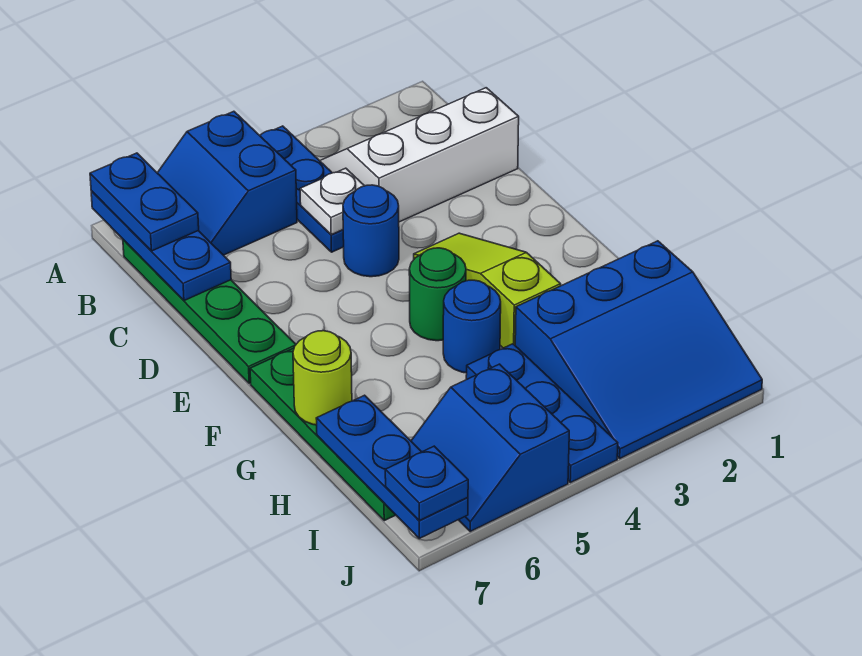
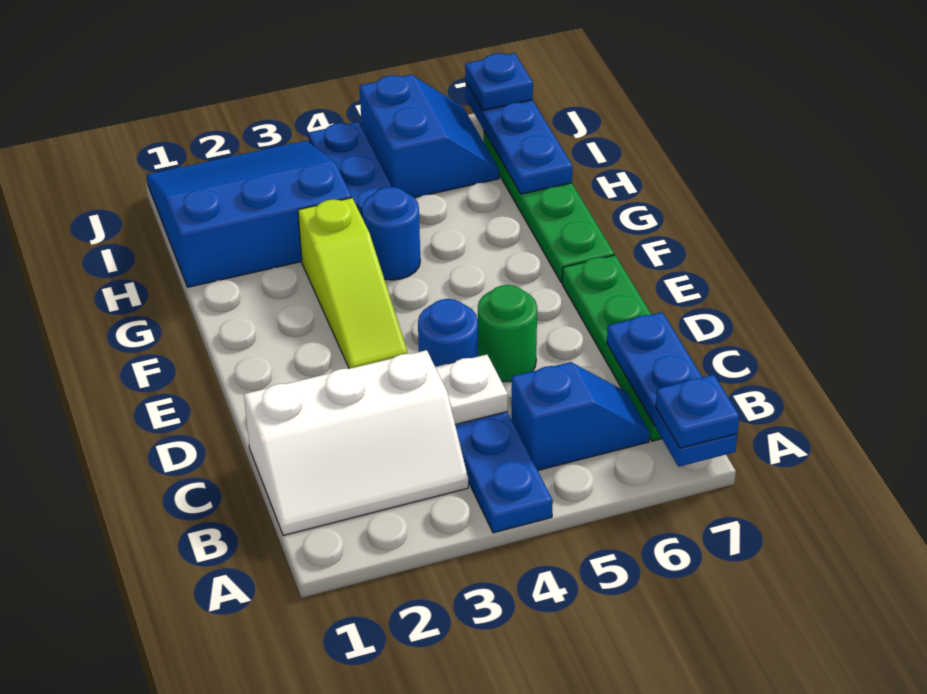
blue slope A5:B6 level 1 top 5 -> blue slope B5:B6 level 1 top 5
blue plate A7:B7 level 3 -> blue plate A7 level 3
green round brick F4 level 1 -> green round brick D5 level 1
lime round brick G7 level 2 -> none

